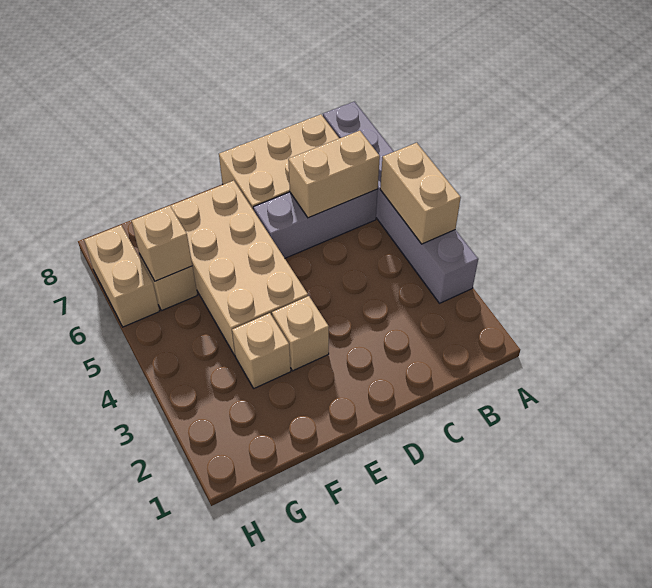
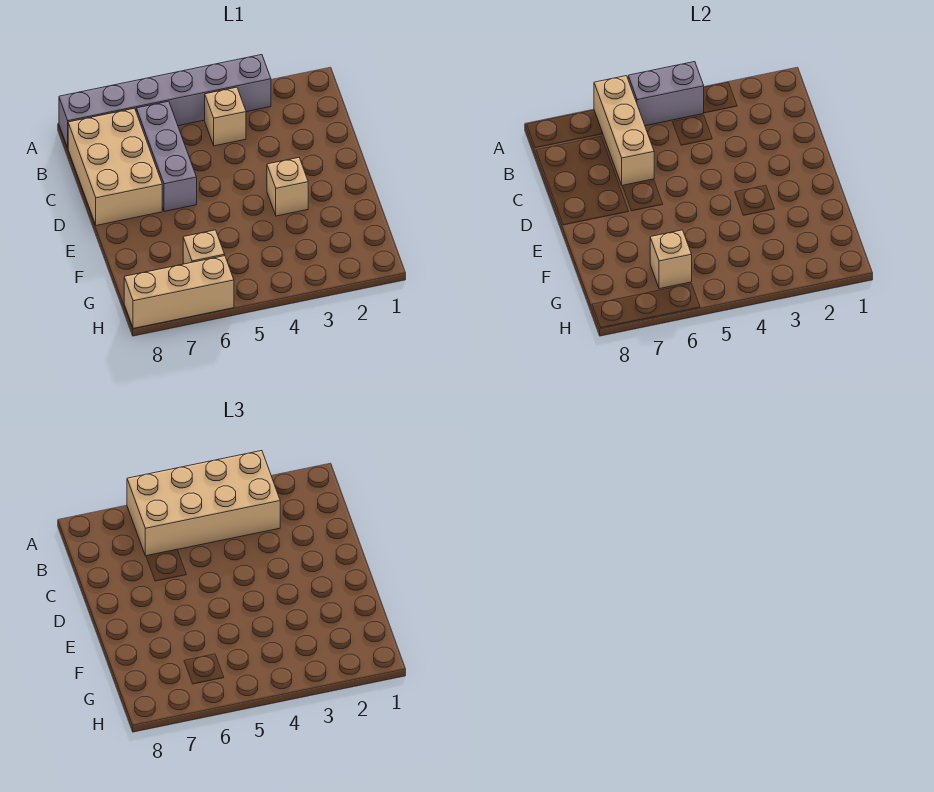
tan brick A4:A5 level 2 -> grey brick A4:A5 level 2
tan brick B6:C6 level 2 -> tan brick A6:C6 level 2
tan brick E4:F7 level 1 -> tan brick A3:B6 level 3
tan brick F3 level 1 -> tan brick B4 level 1
tan brick H6:H7 level 1 -> tan brick H6:H8 level 1

